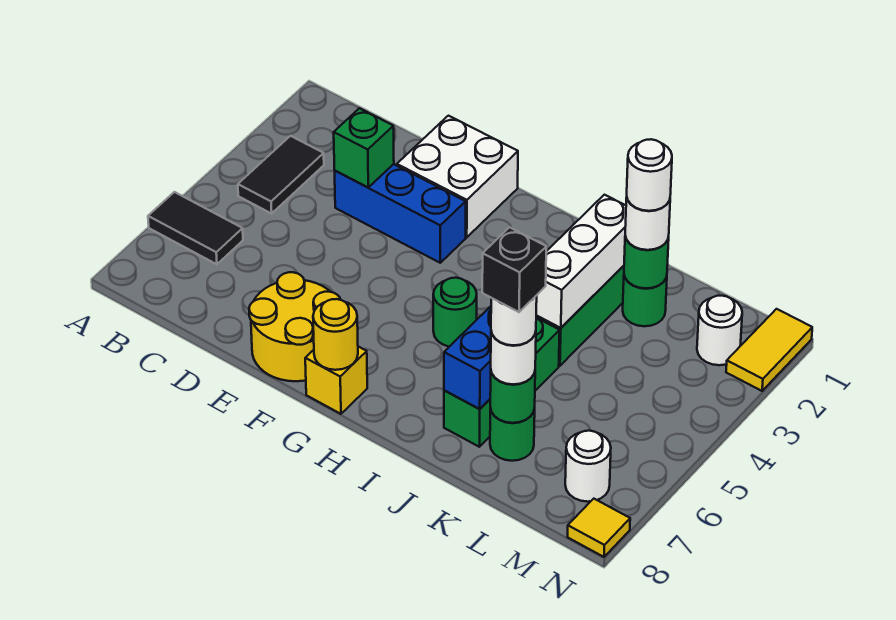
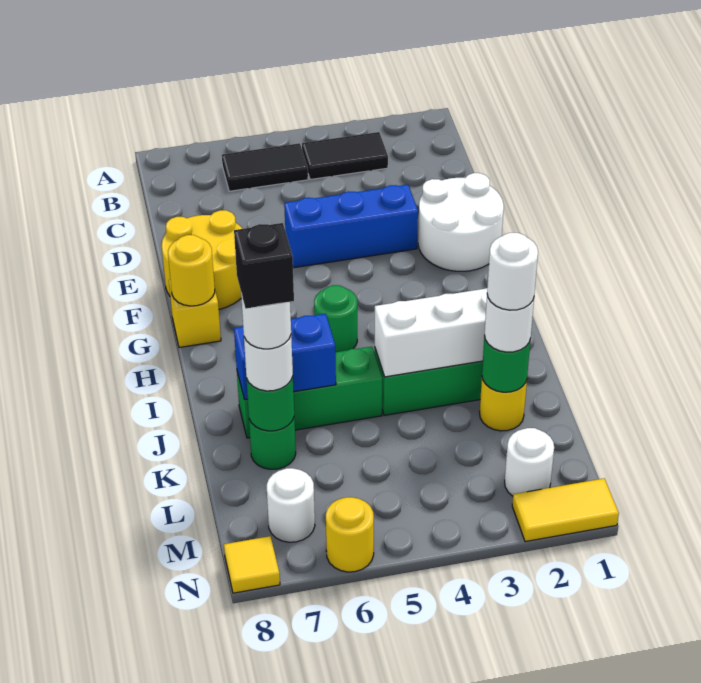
black tile A6:B6 level 1 -> black tile B5:B6 level 1
blue brick D3:F3 level 1 -> blue brick E3:E5 level 1
green brick D3 level 2 -> none
white brick E1:F2 level 1 -> white round brick E1:F2 level 1
green round brick K2 level 1 -> yellow round brick K2 level 1
none -> yellow round brick N6 level 1

